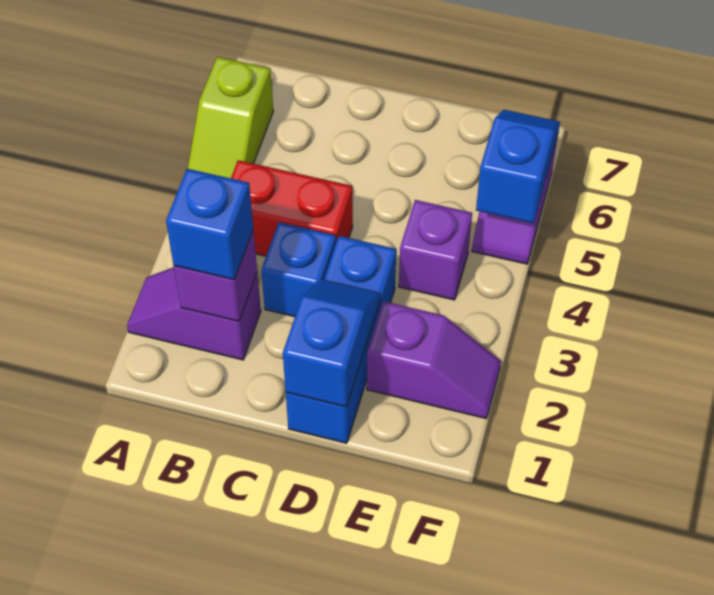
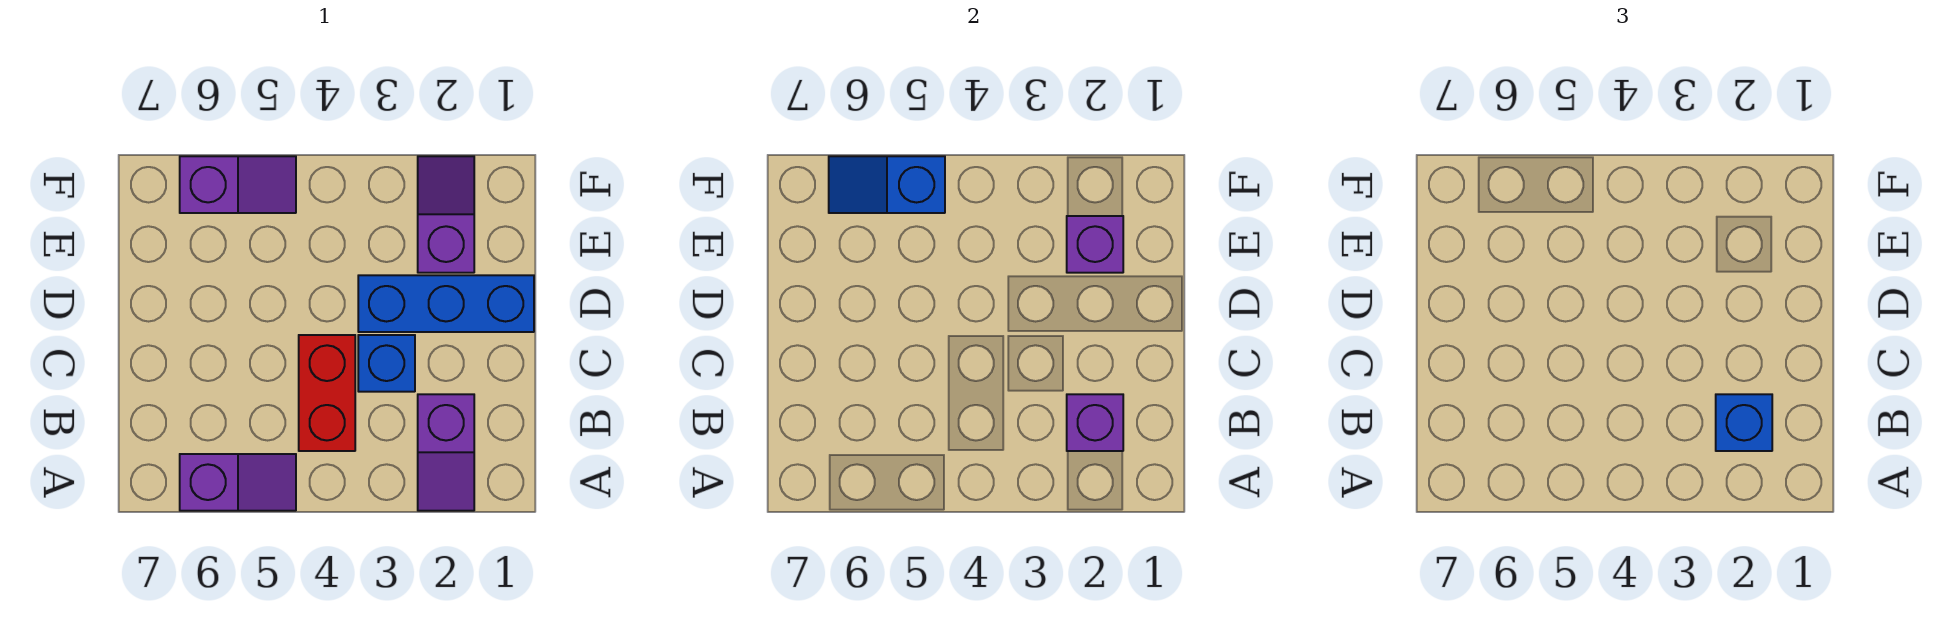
lime slope A5:A6 level 1 top 6 -> purple slope A5:A6 level 1 top 6
blue slope D1:D2 level 2 top 1 -> none
purple brick E4 level 1 -> purple brick E2 level 2

